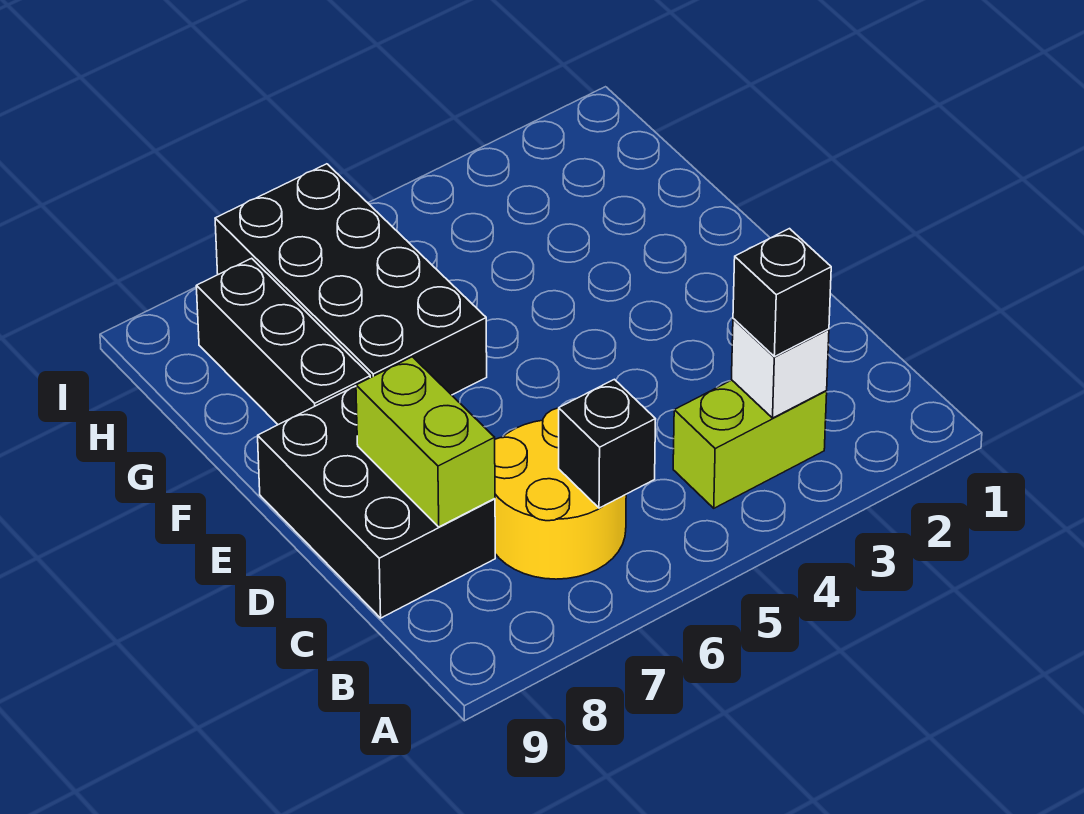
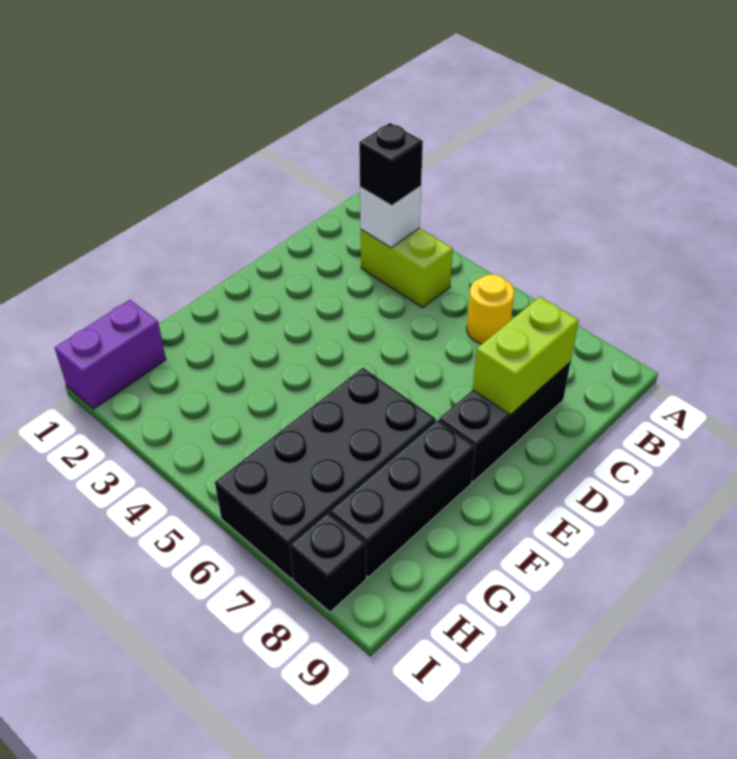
yellow round brick B6:C7 level 1 -> yellow round brick B6 level 1
black brick B6 level 2 -> black brick I8 level 1
black brick C8:E9 level 1 -> black brick C8:E8 level 1
none -> purple brick H1:I1 level 1

